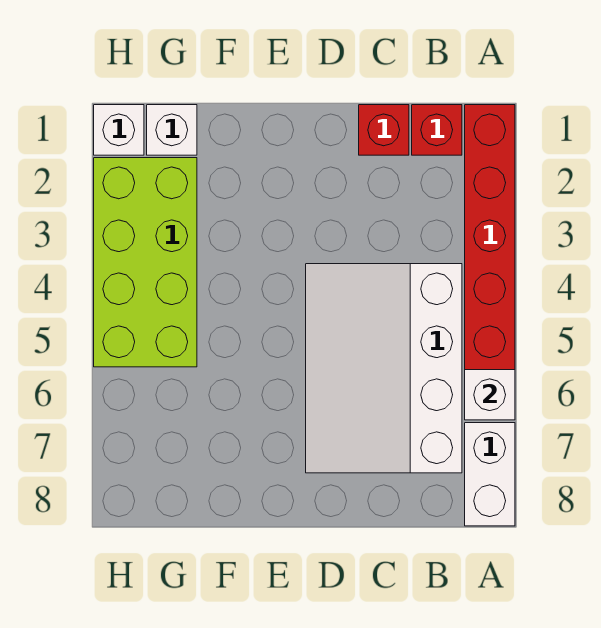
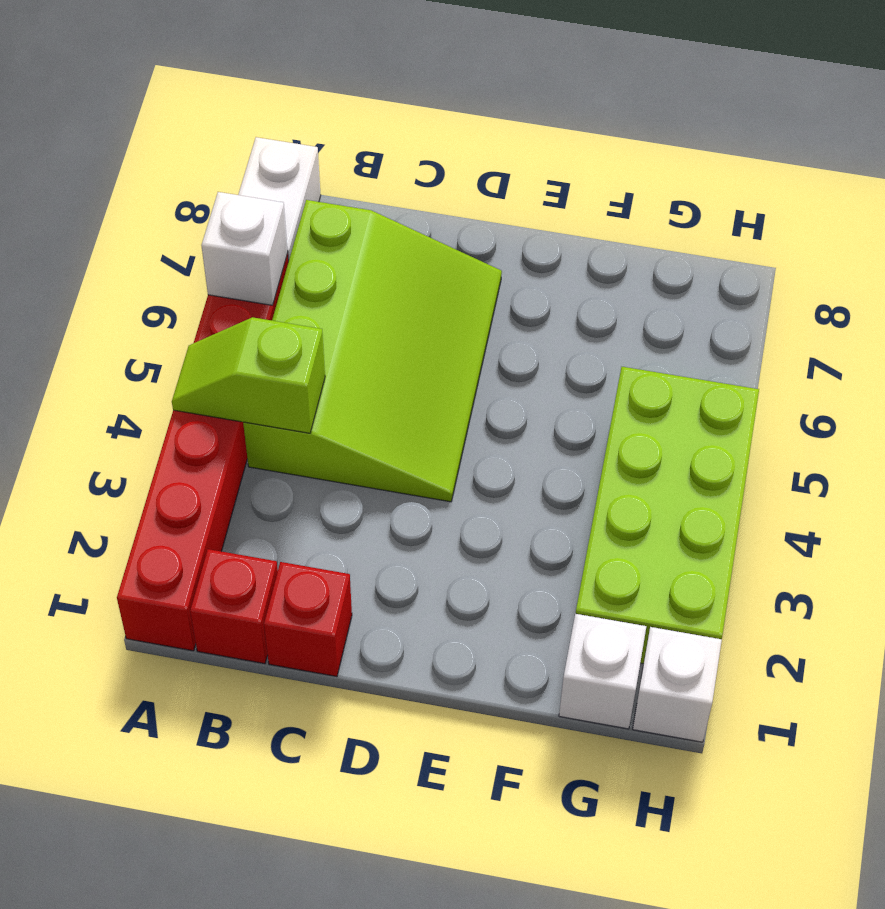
none -> lime slope A4:B4 level 2 top B
white slope B4:D7 level 1 top B -> lime slope B4:D7 level 1 top B

